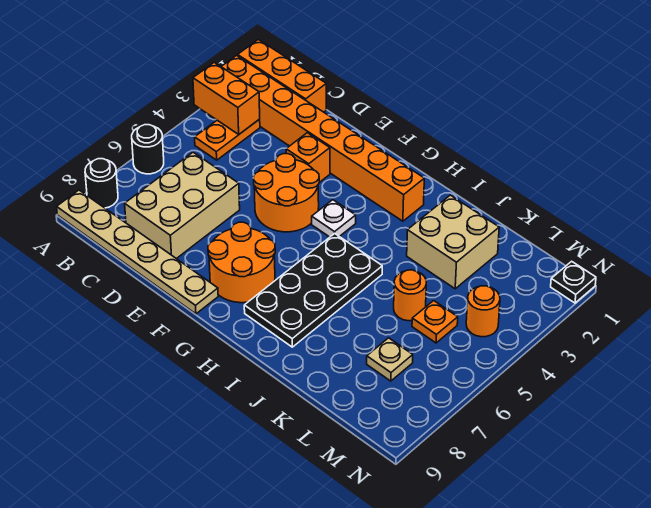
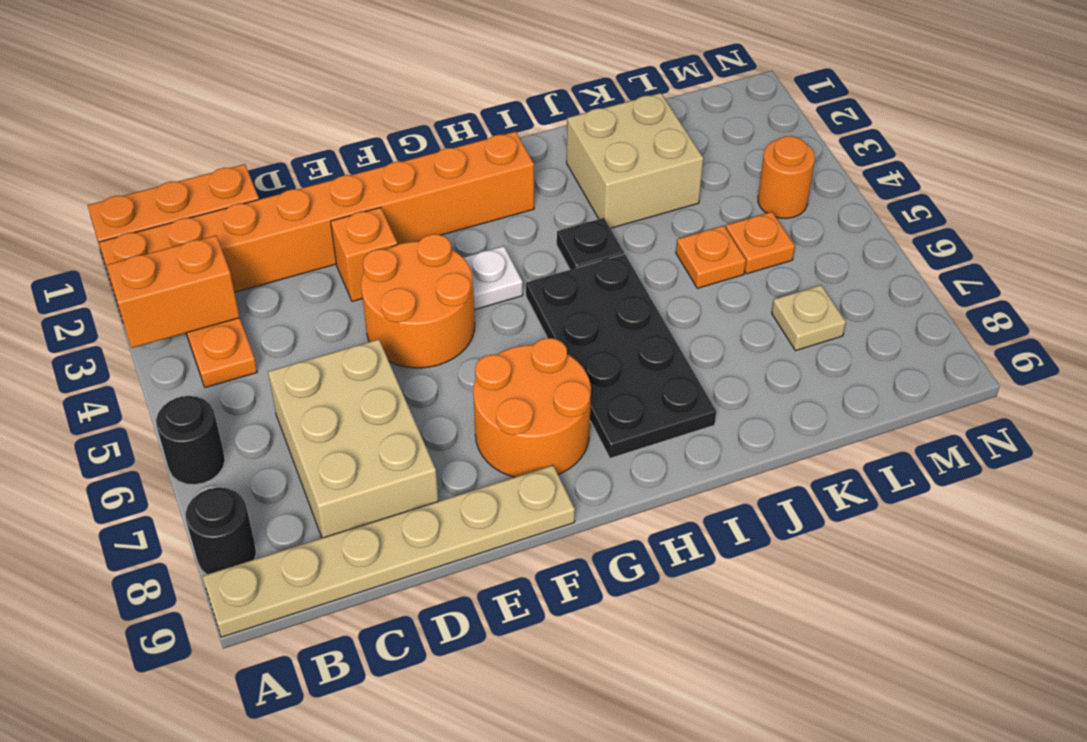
orange round brick K5 level 1 -> orange plate K5 level 1
black plate N1 level 1 -> black plate I4 level 1

